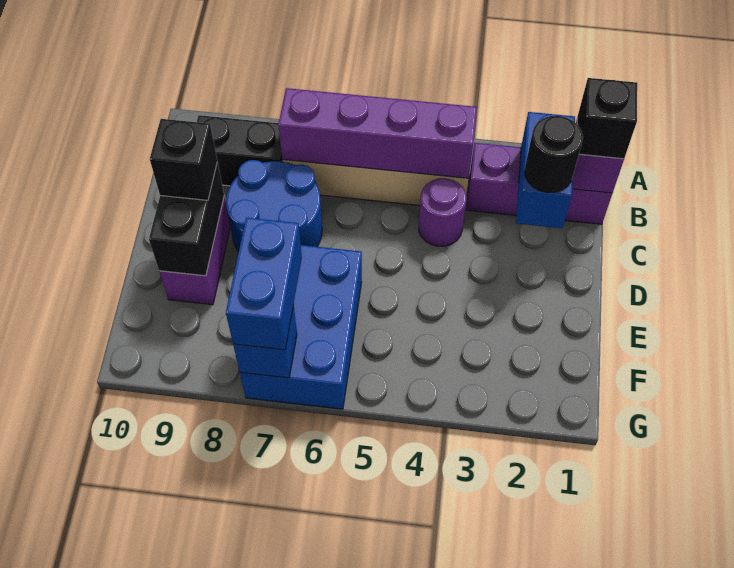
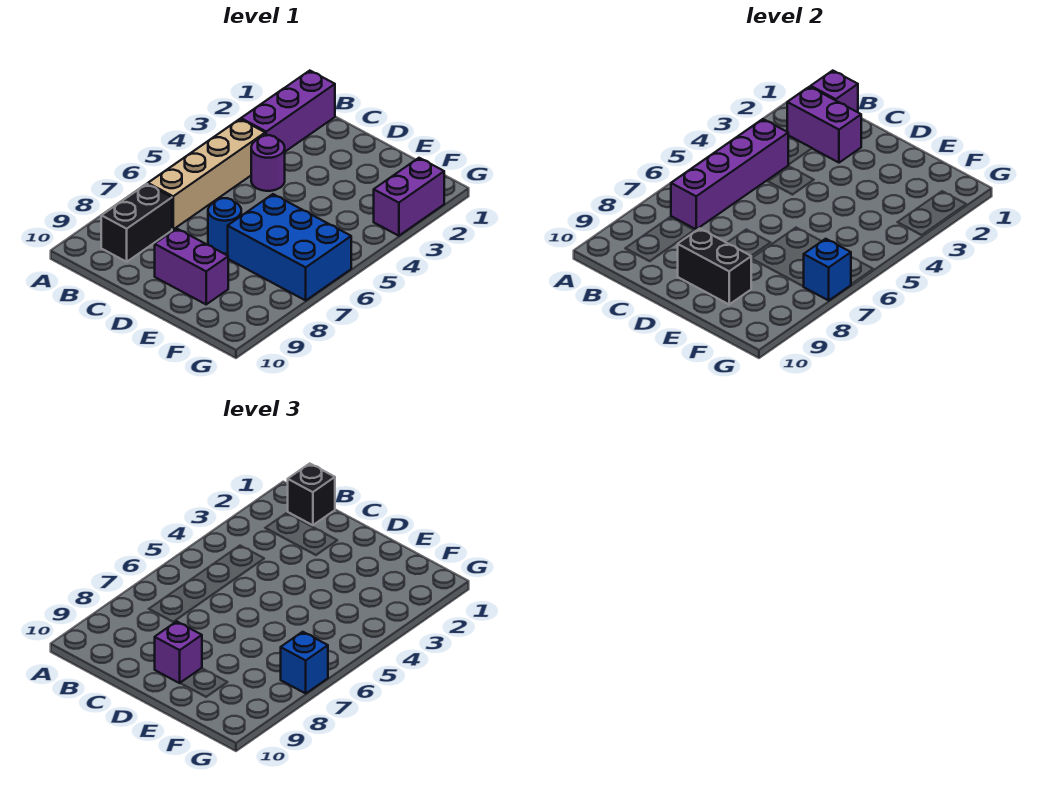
blue brick B2:C2 level 2 -> purple brick B2:C2 level 2
black round brick C2 level 3 -> none
blue round brick C7:D8 level 1 -> blue round brick D7 level 1
black brick D9 level 3 -> purple brick D9 level 3
blue brick F7:G7 level 3 -> blue brick G7 level 3
none -> purple brick G2:G3 level 1

